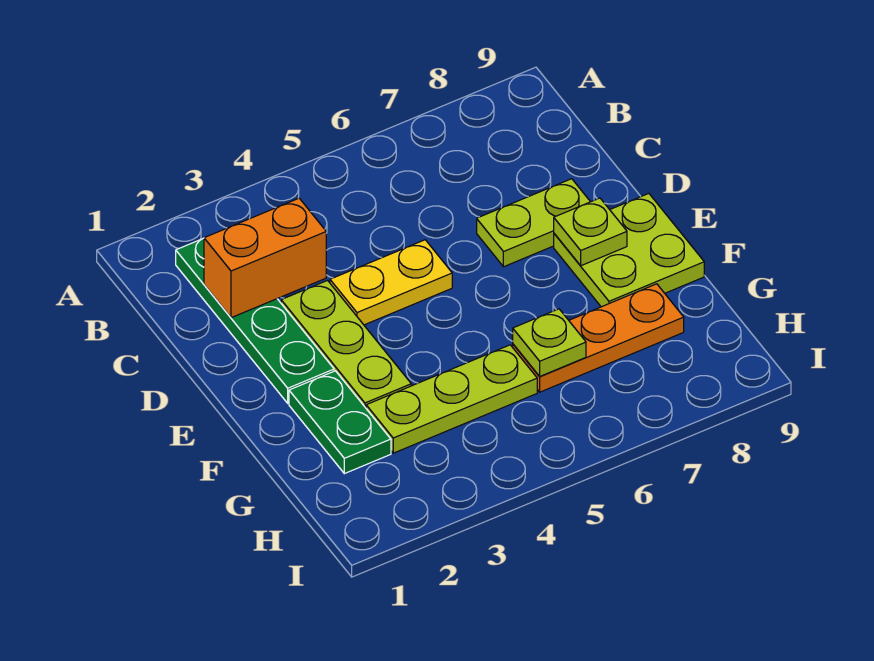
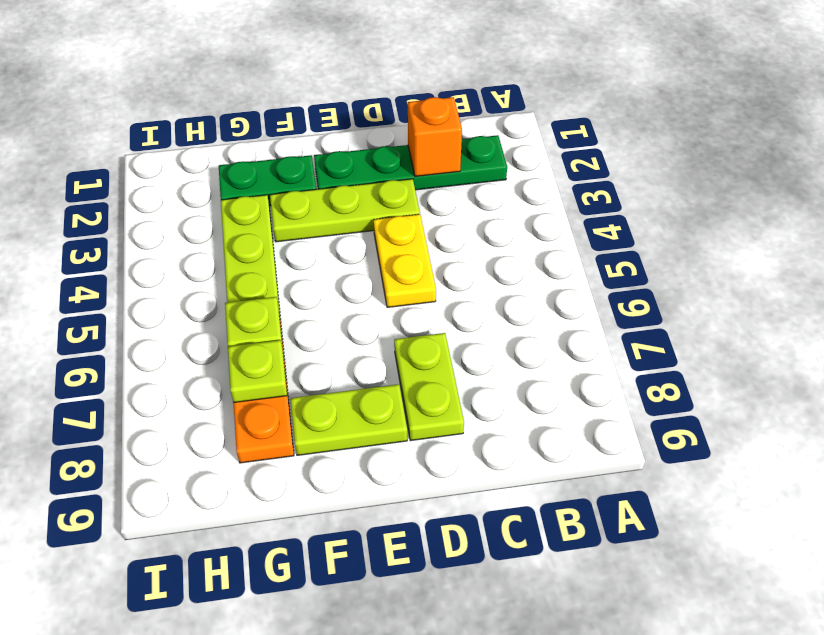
orange brick C2:C3 level 2 -> orange brick C2 level 2
lime plate E8:F9 level 1 -> lime plate E8:F8 level 1
lime plate E8 level 2 -> lime plate G7 level 2

